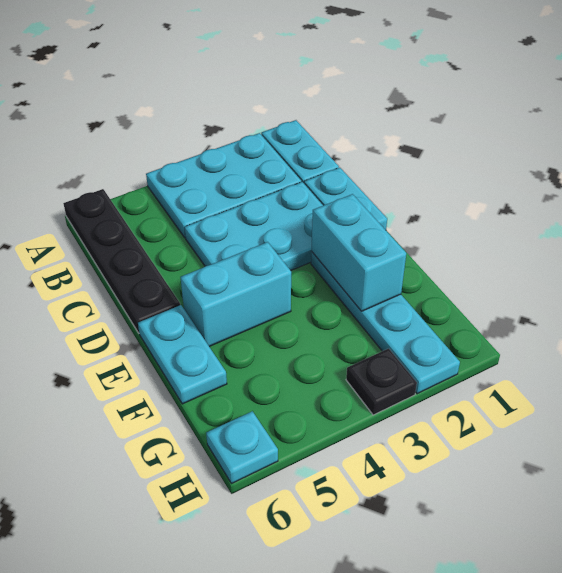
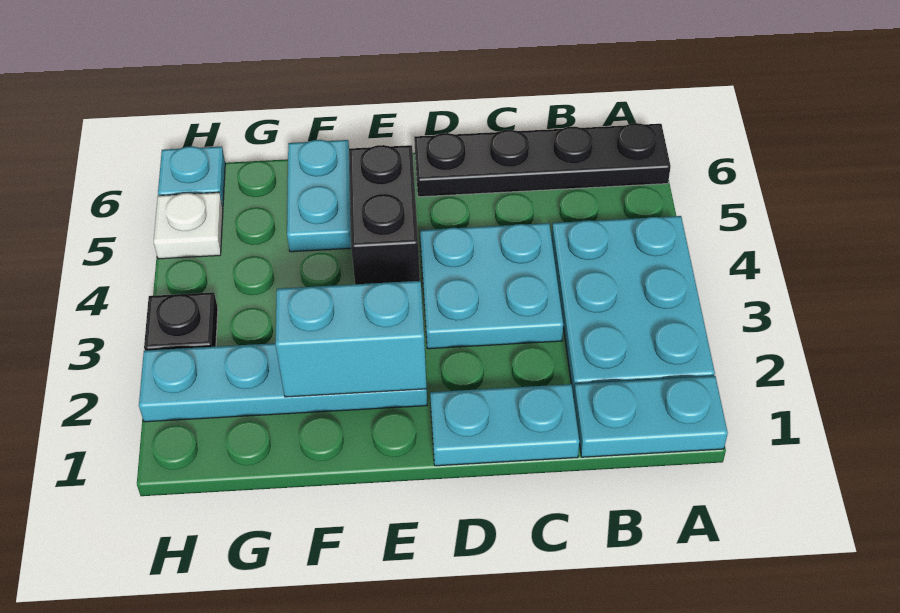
cyan plate C2:D4 level 1 -> cyan plate C3:D4 level 1
cyan brick E4:E5 level 1 -> black brick E4:E5 level 1
cyan plate E6:F6 level 1 -> cyan plate F5:F6 level 1
none -> white plate H5 level 1

